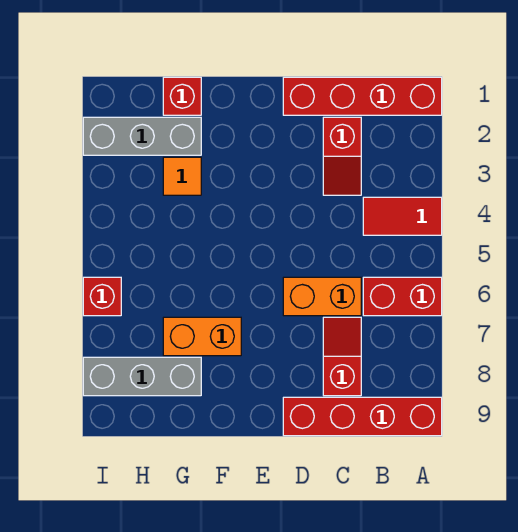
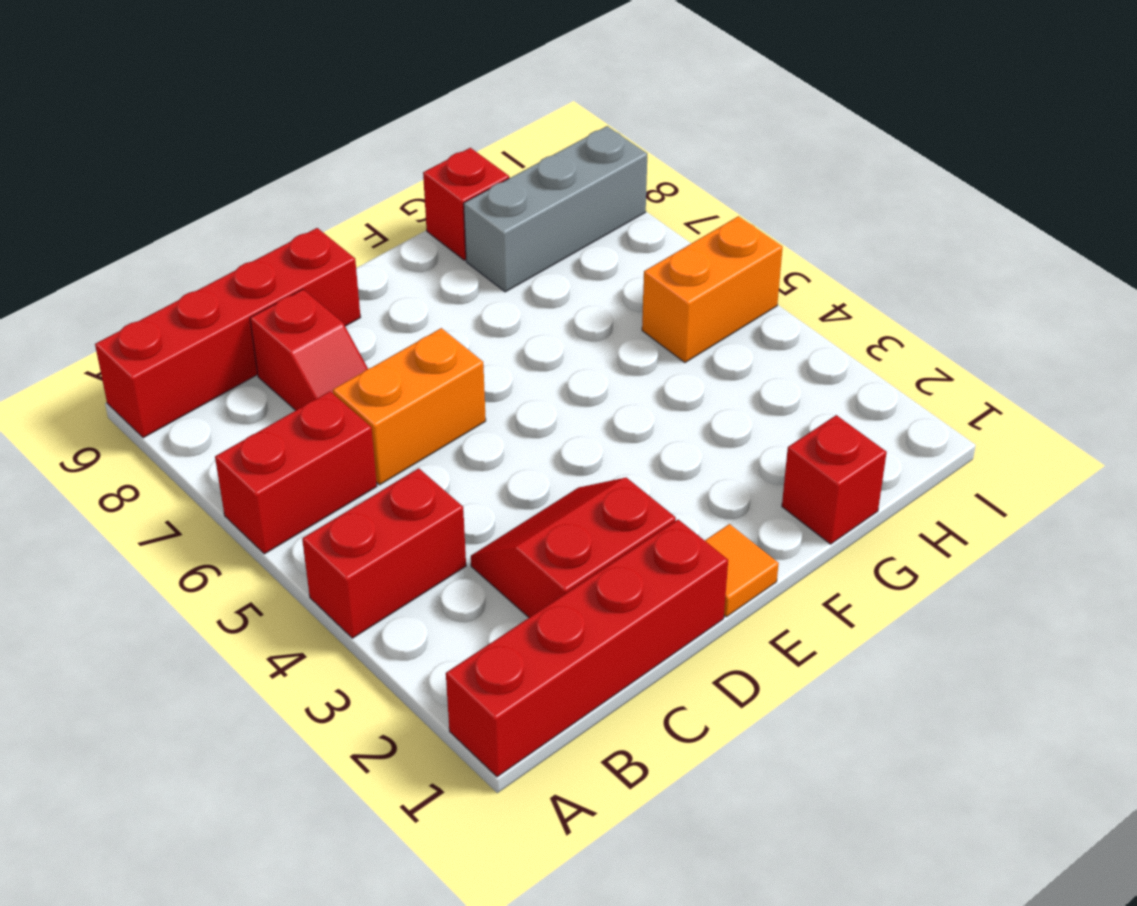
red tile A4:B4 level 1 -> red brick A4:B4 level 1
red slope C2:C3 level 1 top 2 -> red slope C2:D3 level 1 top 2
orange brick F7:G7 level 1 -> orange brick H5:I5 level 1
grey brick G2:I2 level 1 -> none
orange tile G3 level 1 -> orange tile E1 level 1
red brick I6 level 1 -> red brick G9 level 1

